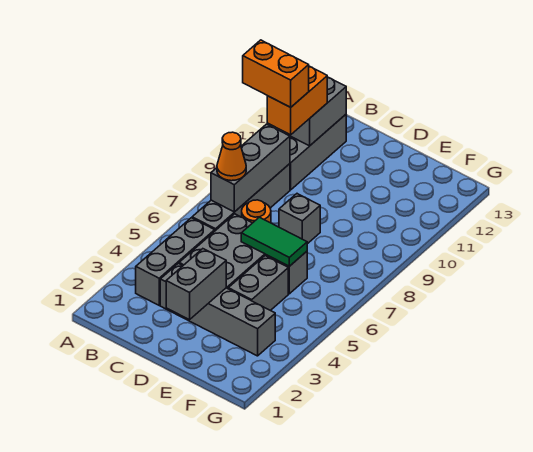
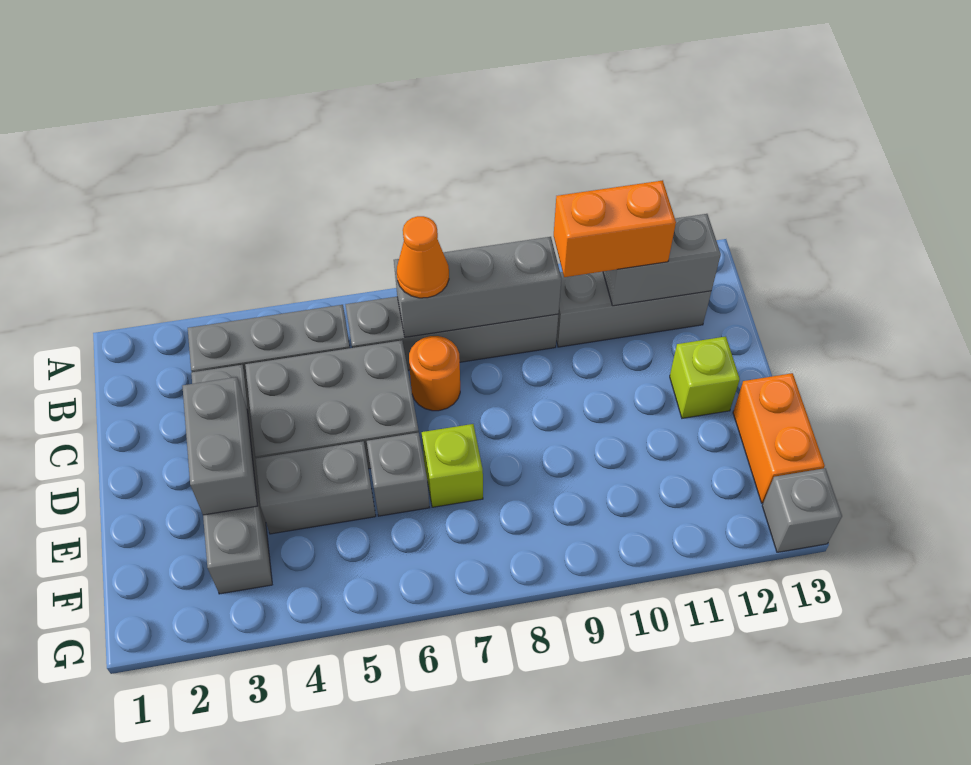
orange brick A10:B10 level 4 -> orange brick E13:F13 level 1
grey brick D2:D3 level 2 -> grey brick D3:E3 level 2
green tile D6:E6 level 2 -> none
grey brick D8 level 1 -> grey brick G13 level 1
none -> lime brick D12 level 1
none -> lime brick E7 level 1

